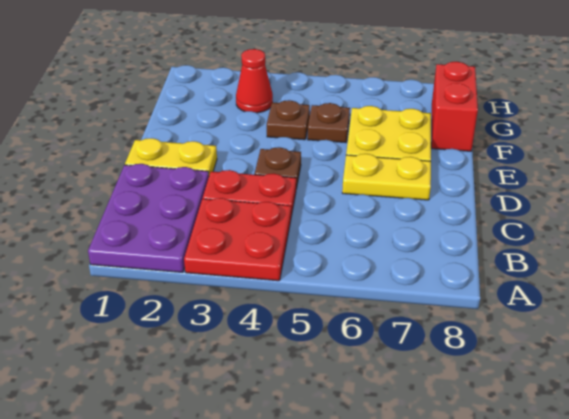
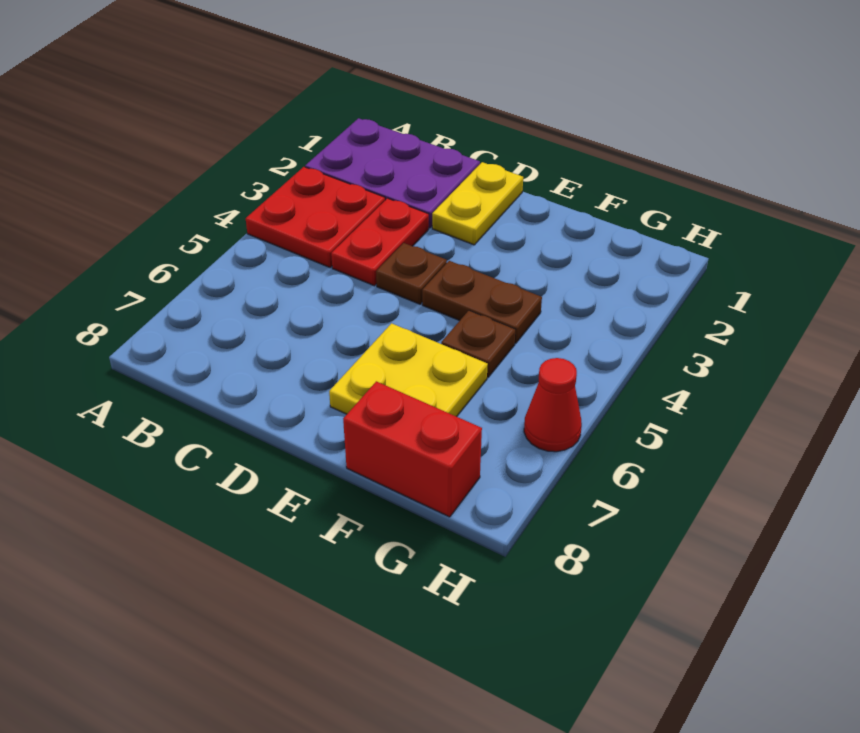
yellow plate D6:D7 level 1 -> none
brown plate F4 level 1 -> brown plate E4:F4 level 1
red cone G3 level 1 -> red cone H6 level 1

